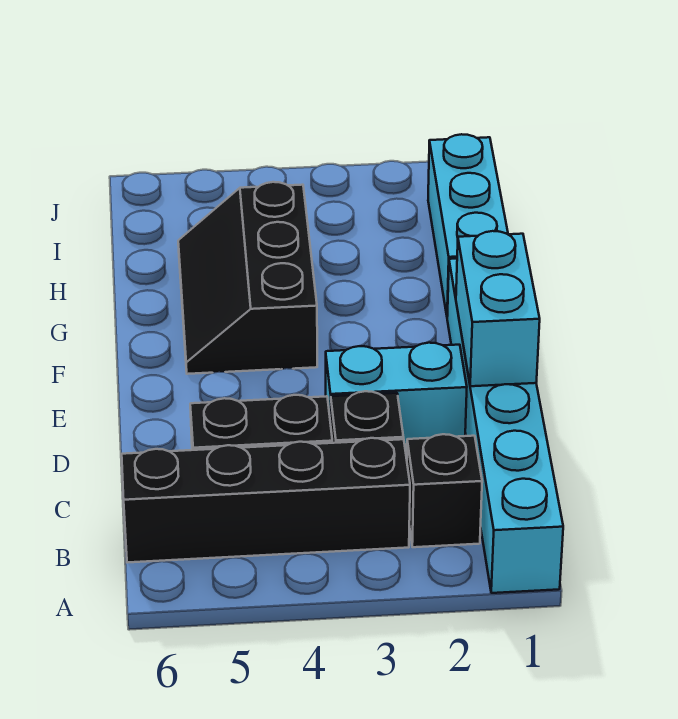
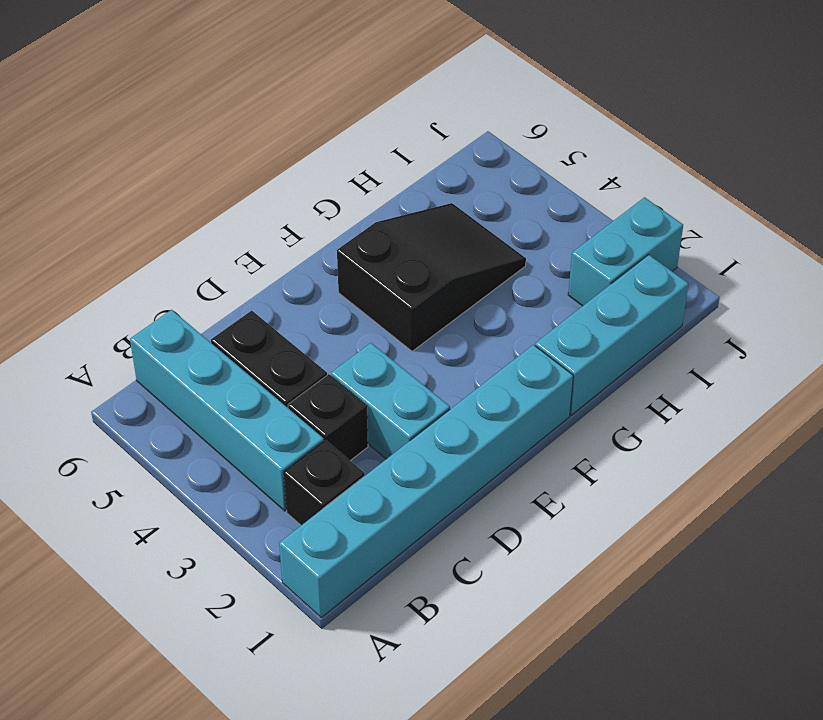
black brick B3:B6 level 1 -> cyan brick B3:B6 level 1
cyan brick D1:E1 level 2 -> cyan brick I2:J2 level 1
black slope F4:H5 level 1 top 4 -> black slope F4:H5 level 1 top F

